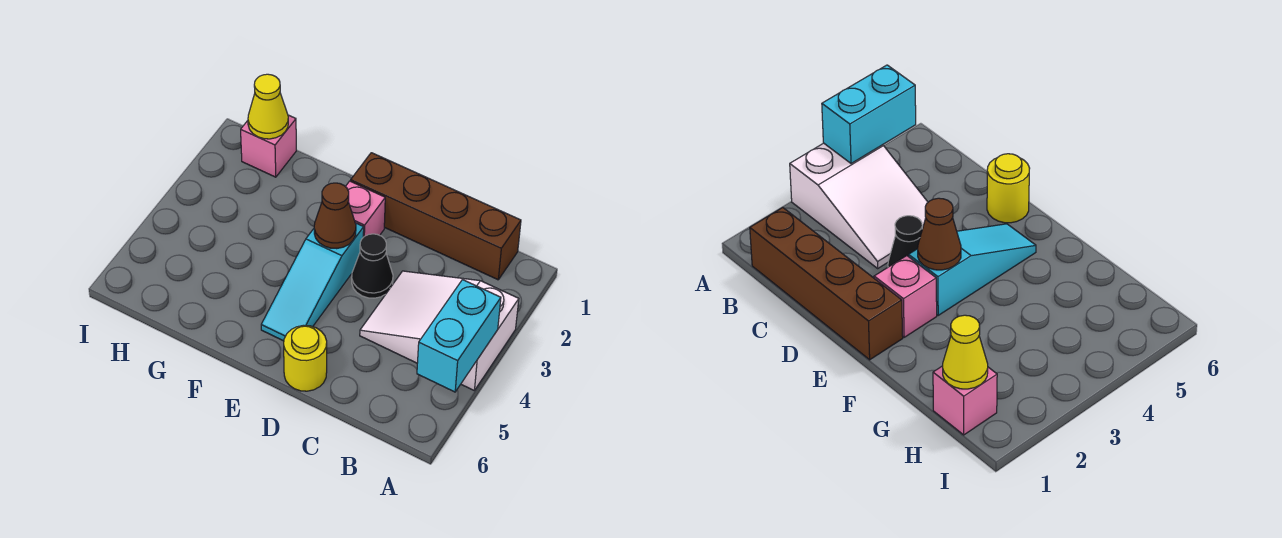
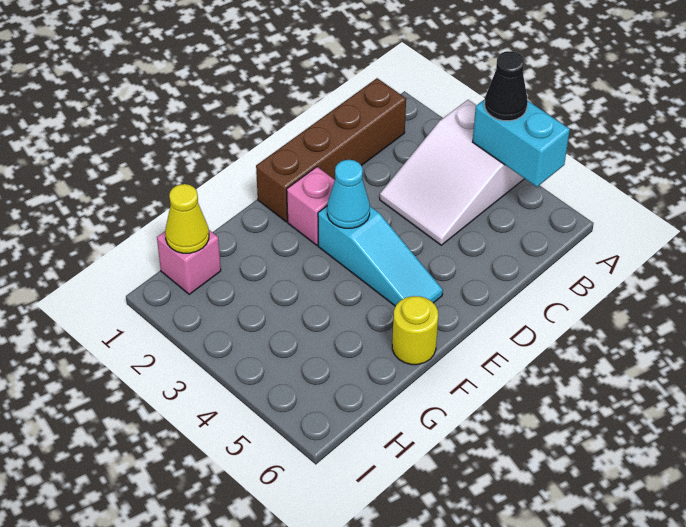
black cone D3 level 1 -> black cone A4 level 3
yellow round brick D6 level 1 -> yellow round brick F6 level 1
brown cone E3 level 2 -> cyan cone E3 level 2

